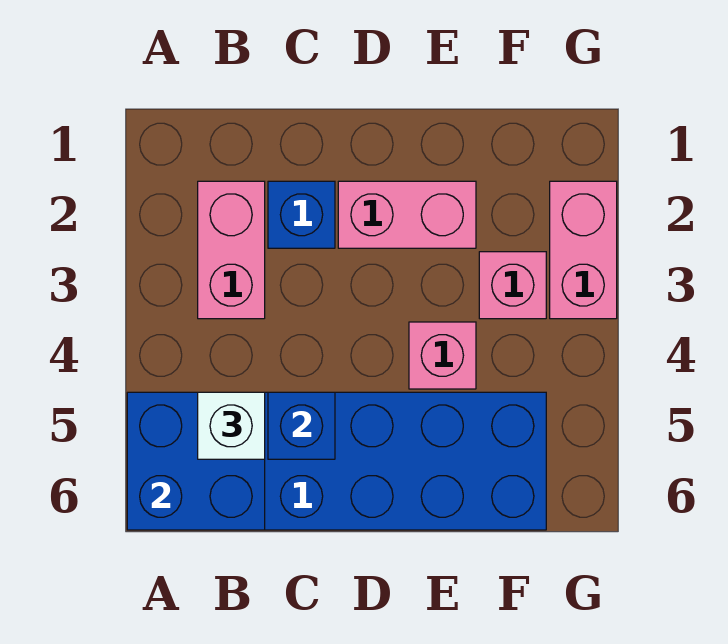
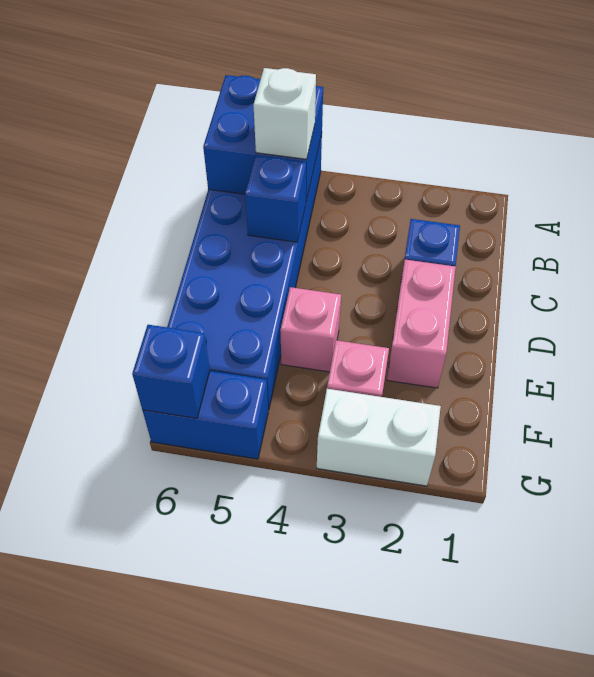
pink brick B2:B3 level 1 -> none
pink brick G2:G3 level 1 -> white brick G2:G3 level 1
none -> blue brick G5:G6 level 1
none -> blue brick G6 level 2

